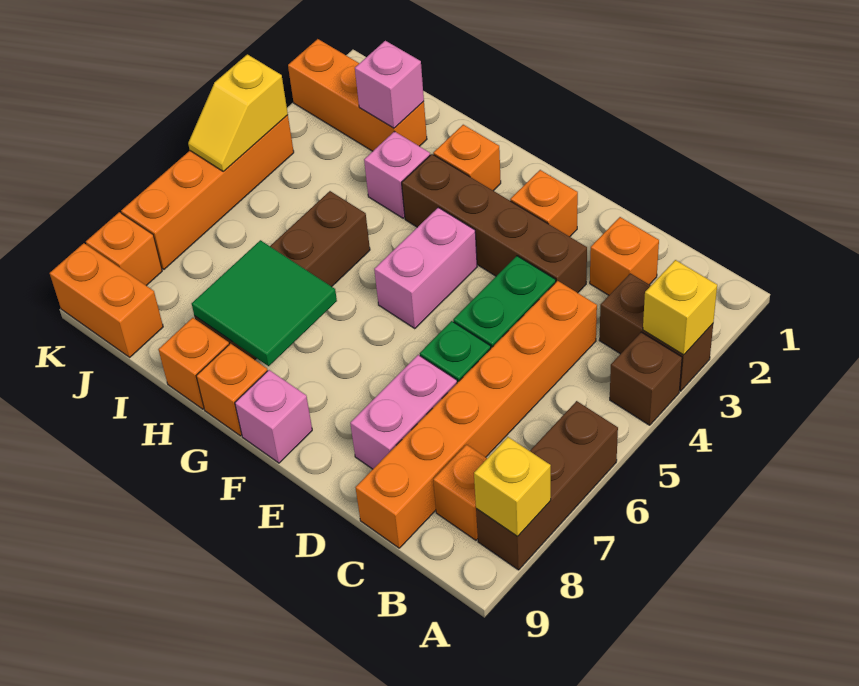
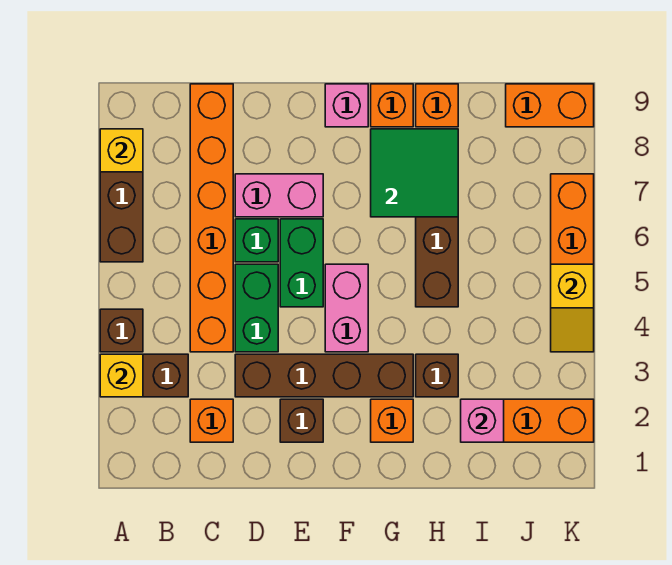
orange brick B8 level 1 -> none
pink brick D7:D8 level 1 -> pink brick D7:E7 level 1
orange brick E2 level 1 -> brown brick E2 level 1
none -> green brick E5:E6 level 1
pink brick H3 level 1 -> brown brick H3 level 1
yellow slope K4:K5 level 2 top 4 -> yellow slope K4:K5 level 2 top 5
orange brick K8 level 1 -> none

